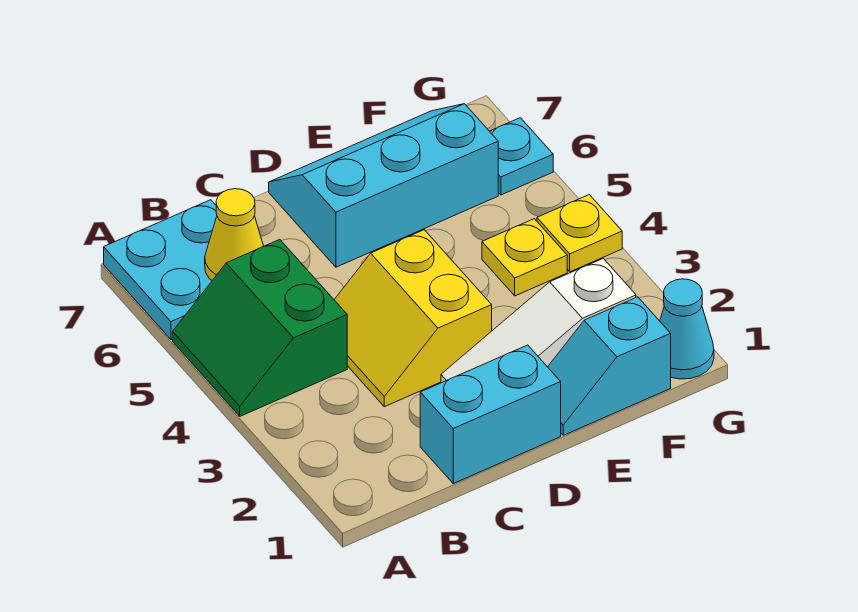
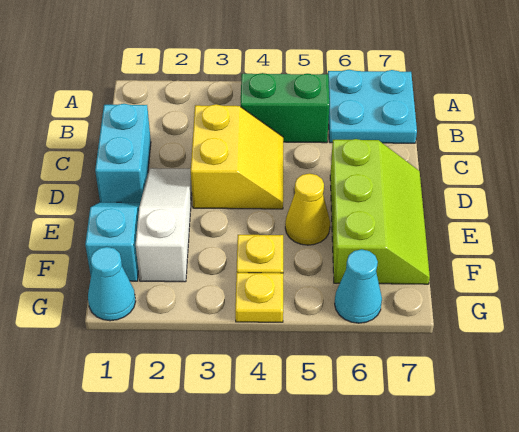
yellow cone B6 level 2 -> yellow cone E5 level 1
yellow slope C3:D4 level 1 top D -> yellow slope C3:D4 level 1 top 3
cyan slope D6:F7 level 1 top 6 -> lime slope D6:F7 level 1 top 6
cyan plate G6 level 1 -> cyan cone G6 level 1

